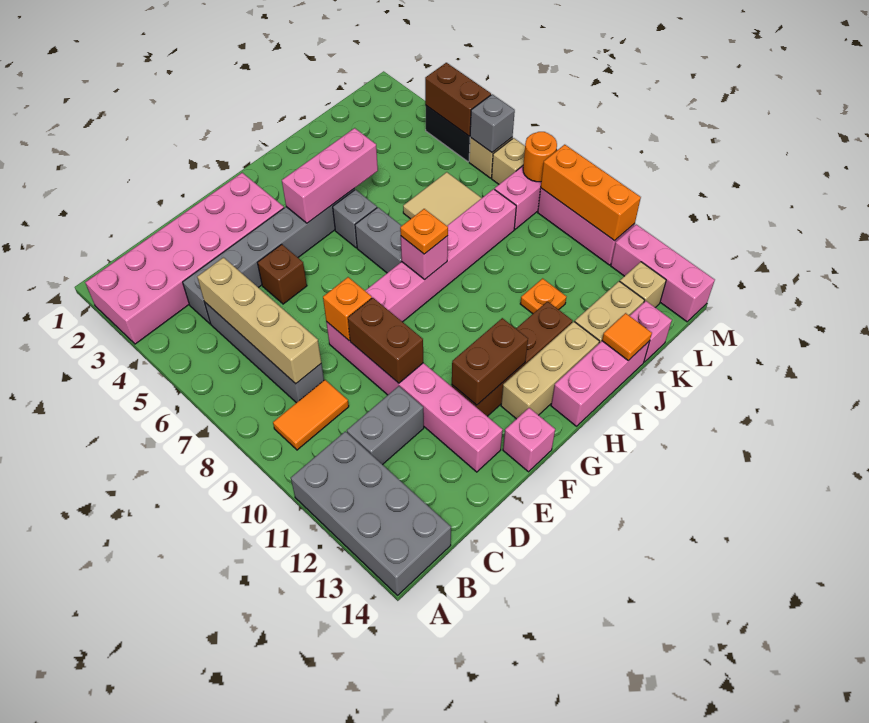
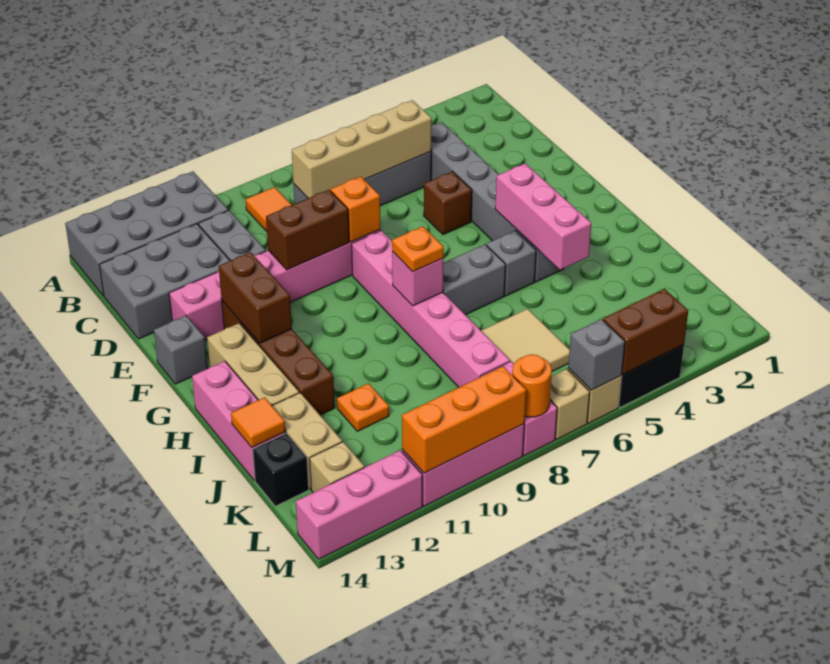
pink brick A2:F3 level 1 -> none
none -> grey brick C12:D14 level 1
pink brick F14 level 1 -> grey brick F14 level 1
pink brick K14 level 1 -> black brick K14 level 1

